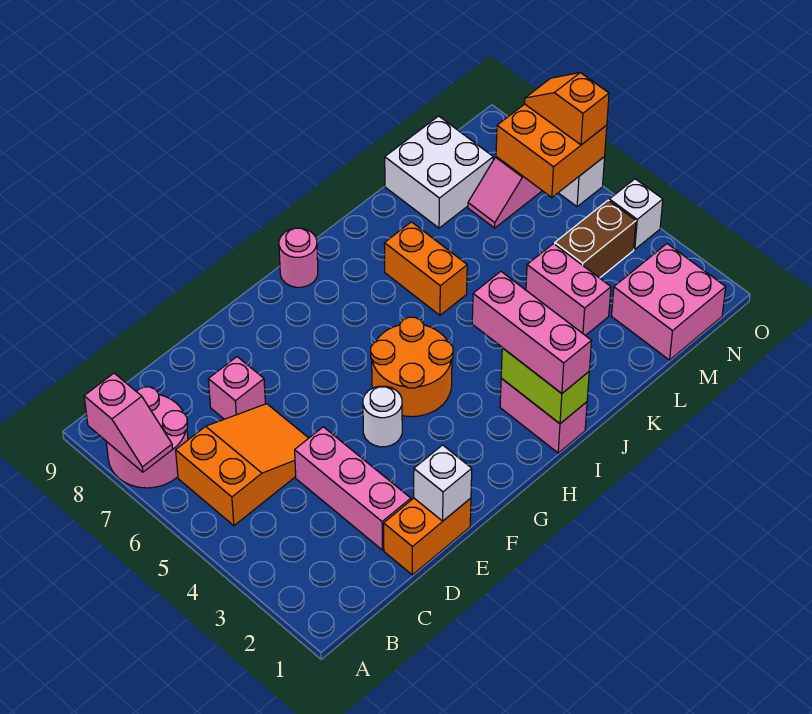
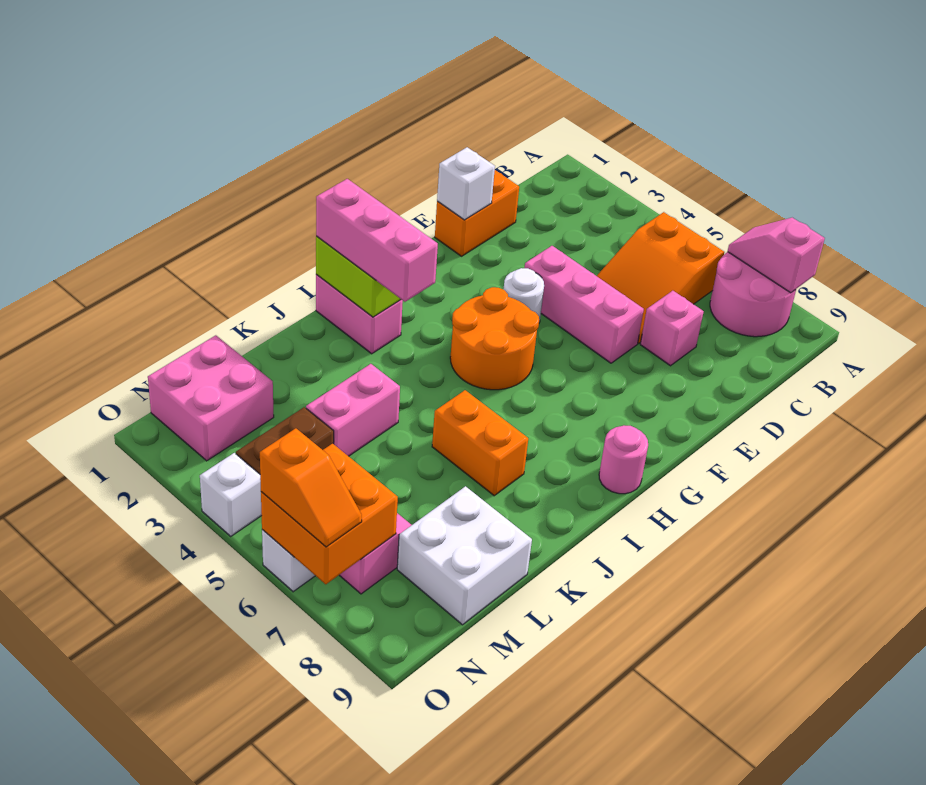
pink brick D2:D4 level 1 -> pink brick E4:E6 level 1
pink brick L3:L4 level 1 -> pink brick K4:L4 level 1

